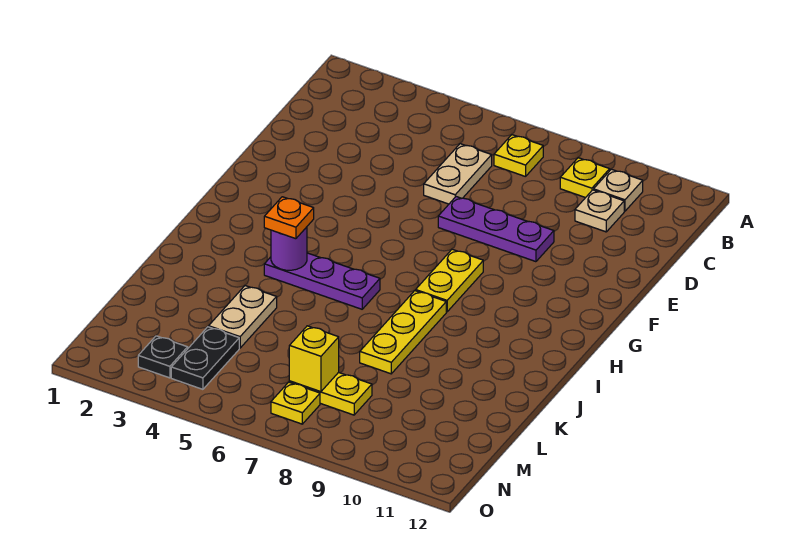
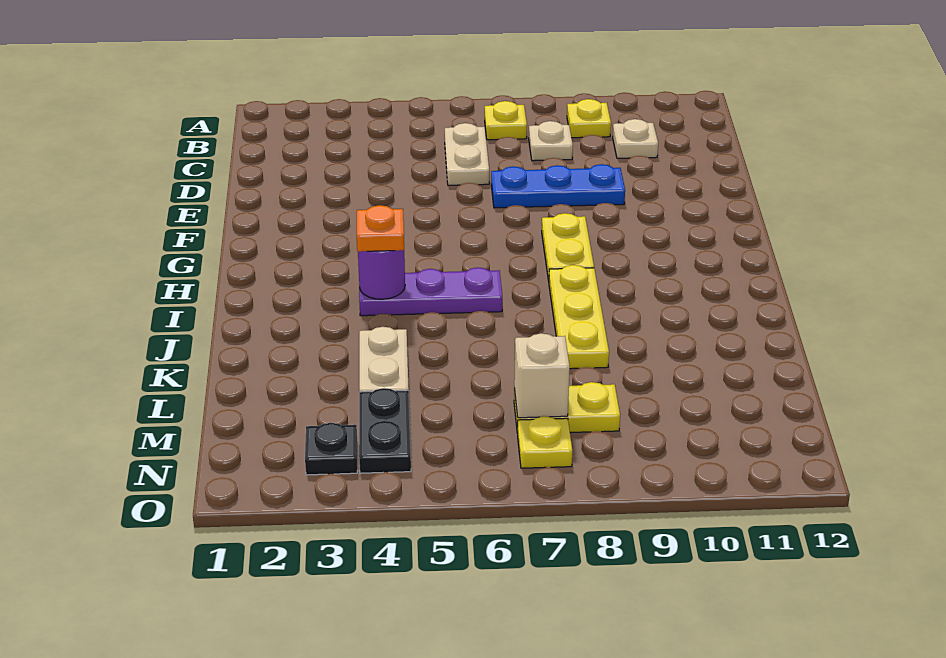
tan plate B10 level 1 -> tan plate C8 level 1
purple plate E7:E9 level 1 -> blue plate E7:E9 level 1
yellow brick M7 level 2 -> tan brick M7 level 2

